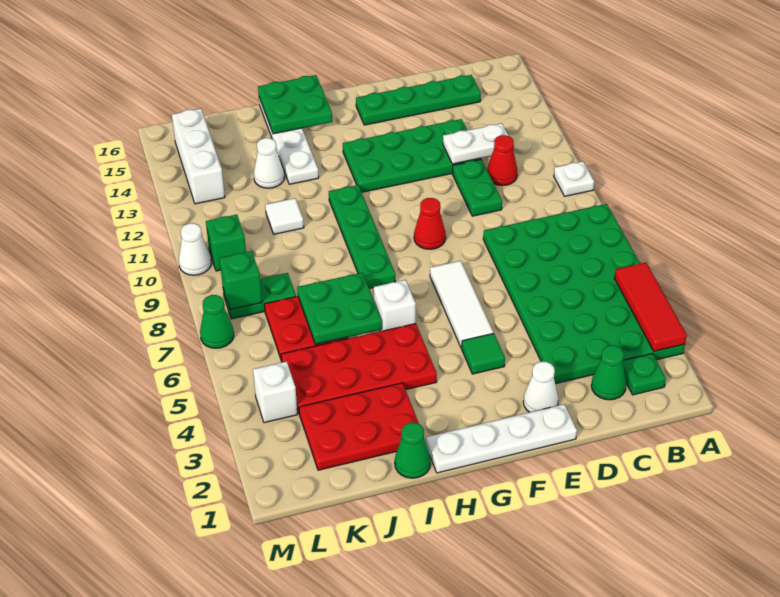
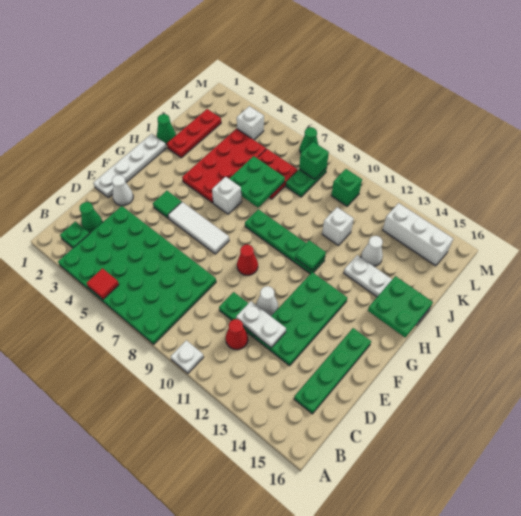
red tile A3:A5 level 2 -> red tile A5 level 2
white plate C12:D12 level 2 -> white plate D11:D12 level 2
none -> green tile H11 level 2
red plate I2:K3 level 1 -> red plate I2:K2 level 1
white tile J11 level 1 -> white brick J11 level 1
white cone M10 level 1 -> white cone E11 level 1

